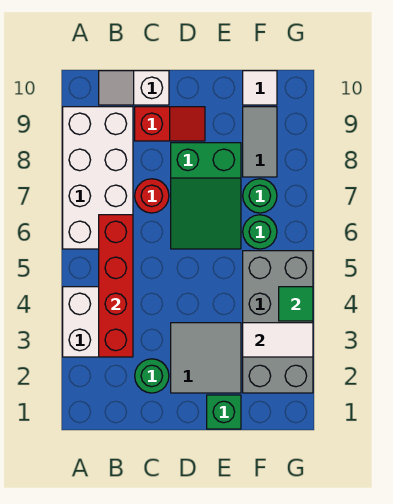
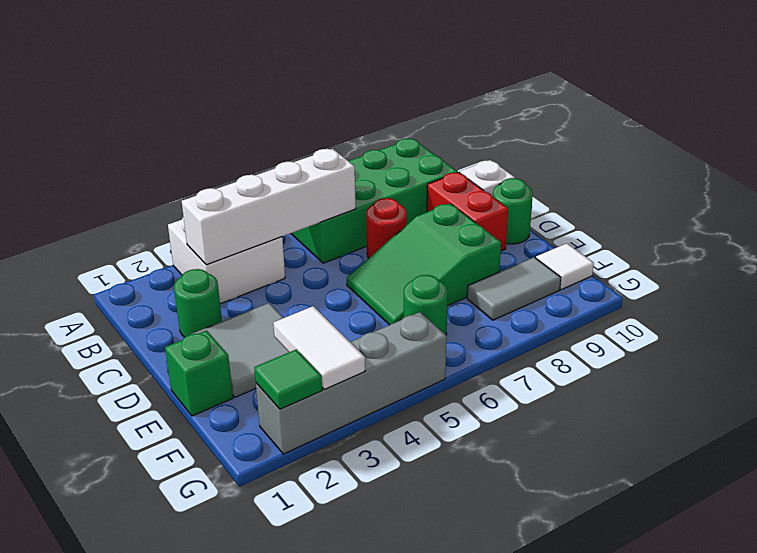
white brick A6:B9 level 1 -> green brick A6:B9 level 1
red brick B3:B6 level 2 -> white brick B3:B6 level 2
red slope C9:D9 level 1 top C -> red brick C9:D9 level 1
grey brick F2:G5 level 1 -> grey brick G2:G5 level 1
green round brick F7 level 1 -> green round brick D10 level 1
green tile G4 level 2 -> green tile G2 level 2

